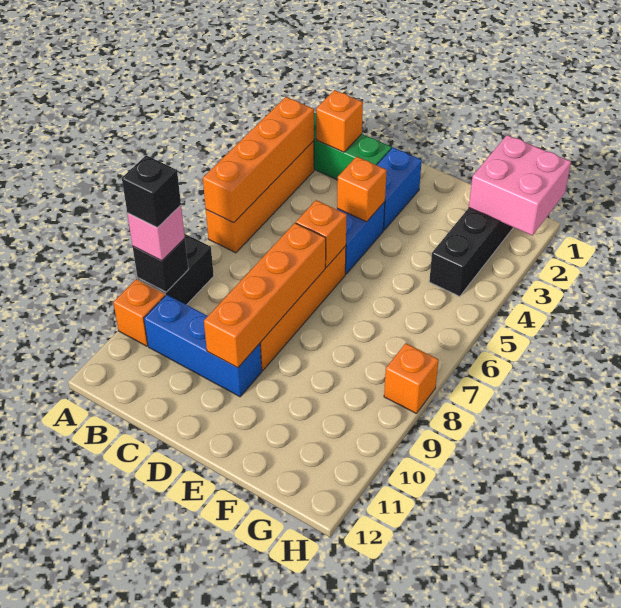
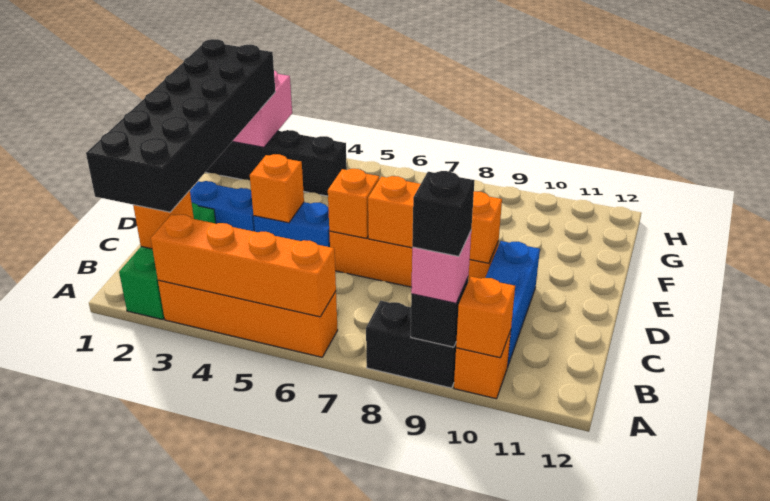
none -> black brick B1:G2 level 3
orange brick D7:D10 level 2 -> orange brick D7:D9 level 2
orange brick H8 level 1 -> orange brick A10 level 2

